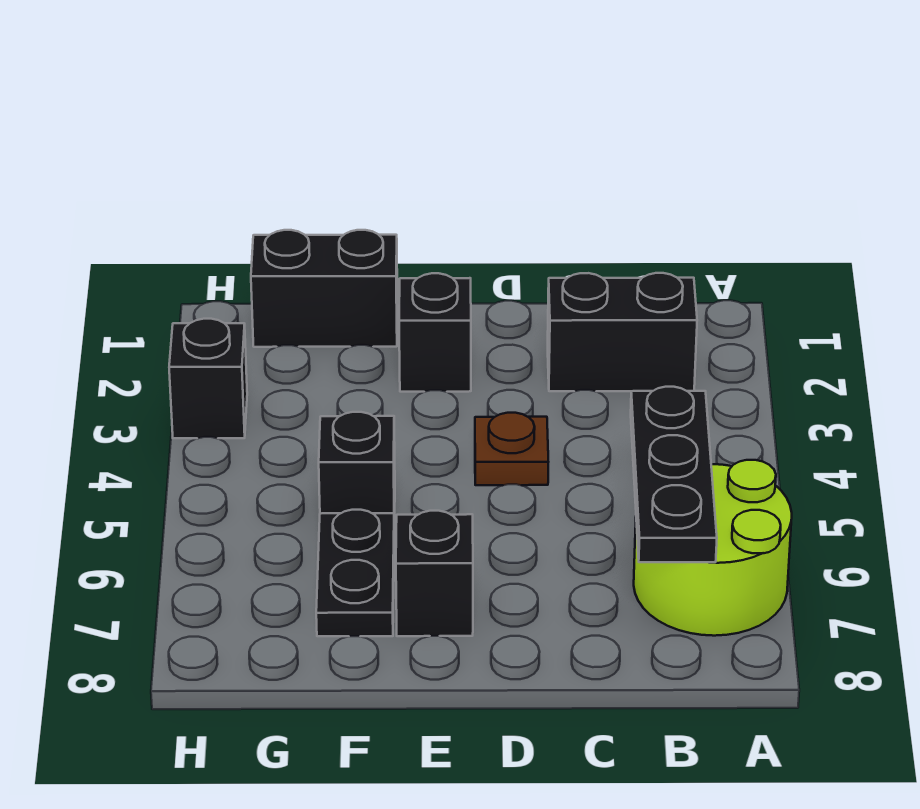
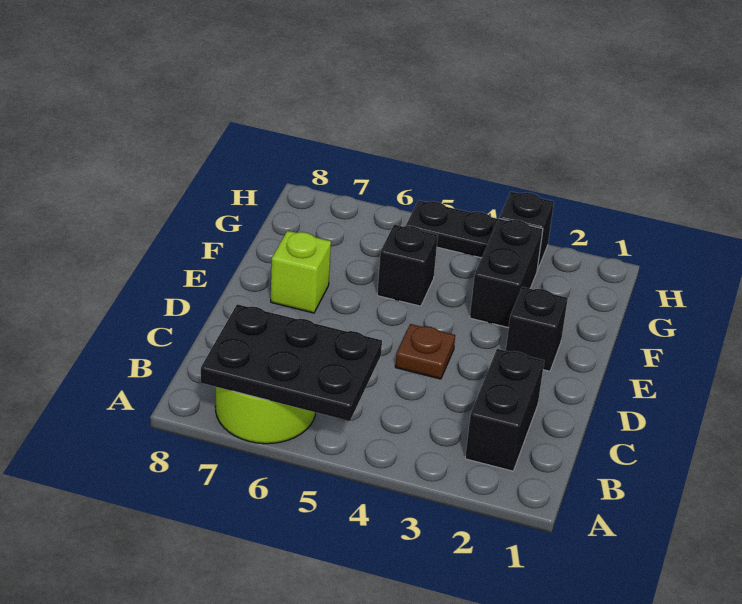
black plate B5:B7 level 2 -> black plate A5:B7 level 2
black brick E7 level 1 -> lime brick E7 level 1
black brick F1:G1 level 1 -> black brick F3:G3 level 1
black plate F6:F7 level 1 -> black plate H4:H5 level 1

